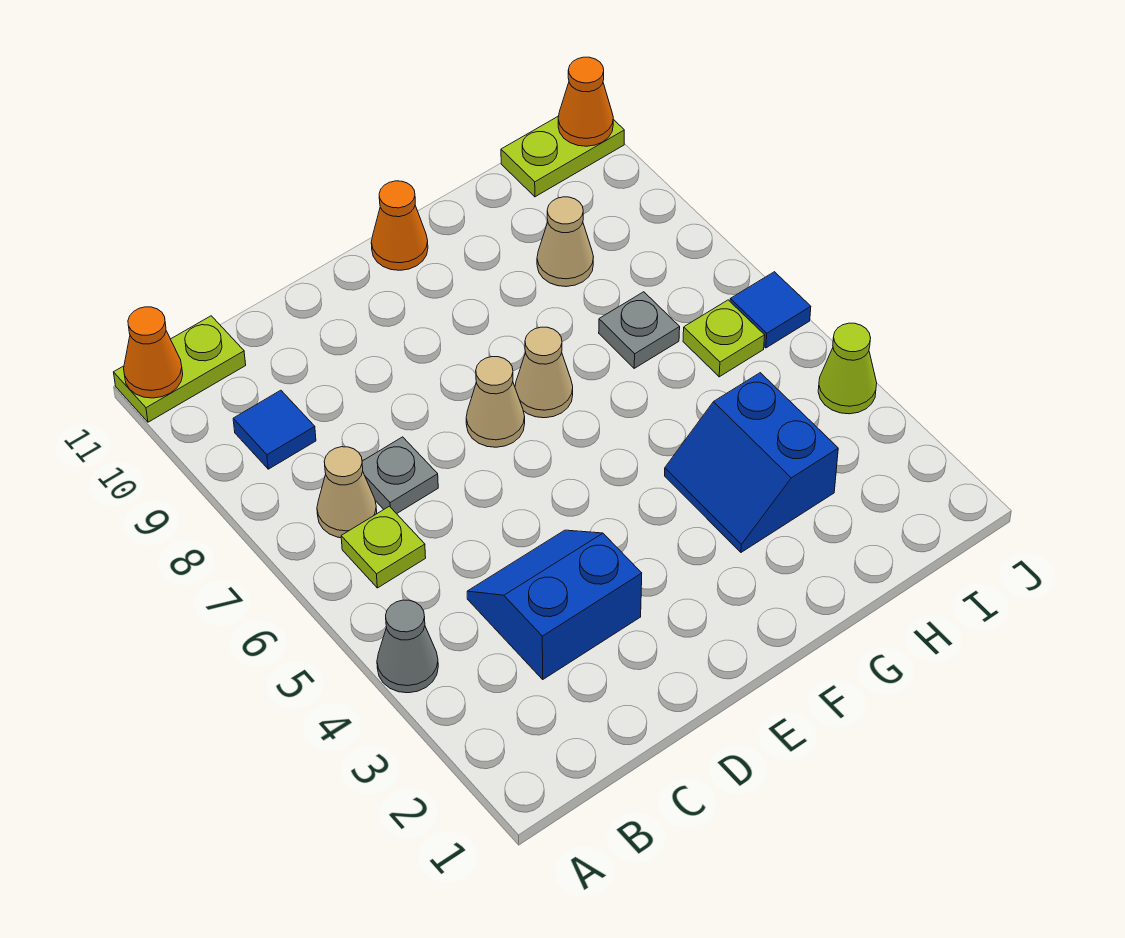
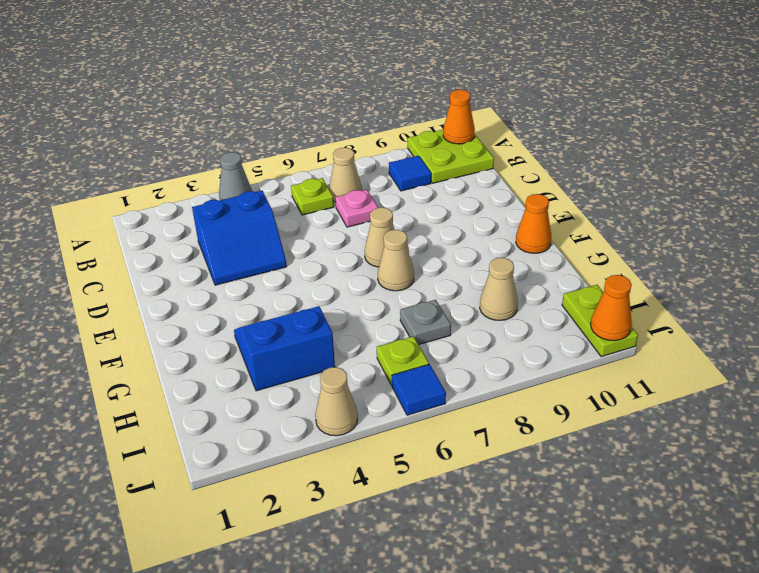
lime plate A11:B11 level 1 -> lime plate A10:B11 level 1
blue slope C3:D4 level 1 top 3 -> blue slope C3:D4 level 1 top C
grey plate C7 level 1 -> pink plate C7 level 1
lime cone J4 level 1 -> tan cone J4 level 1

